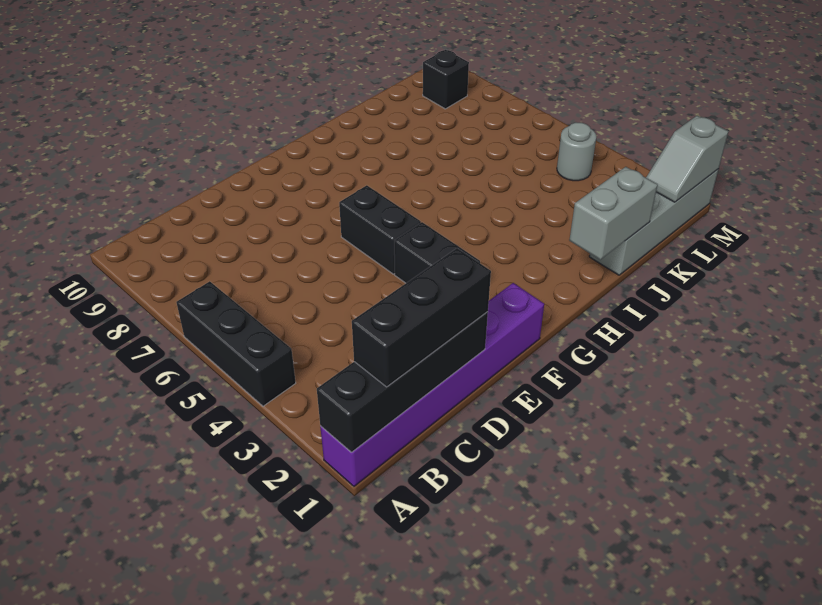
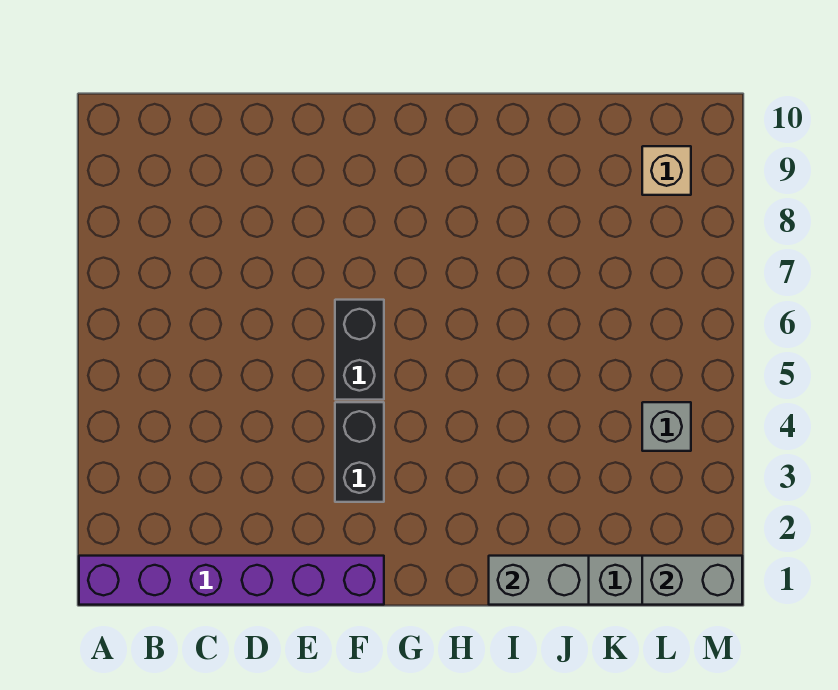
black brick A1:D1 level 2 -> none
black brick A4:A6 level 1 -> none
black brick B1:D1 level 3 -> none
grey slope L1:M1 level 2 top M -> grey brick L1:M1 level 2
grey round brick L4 level 1 -> grey brick L4 level 1
black brick L9 level 1 -> tan brick L9 level 1

